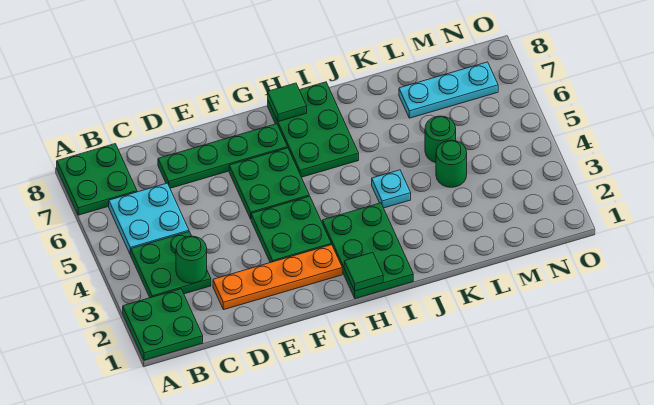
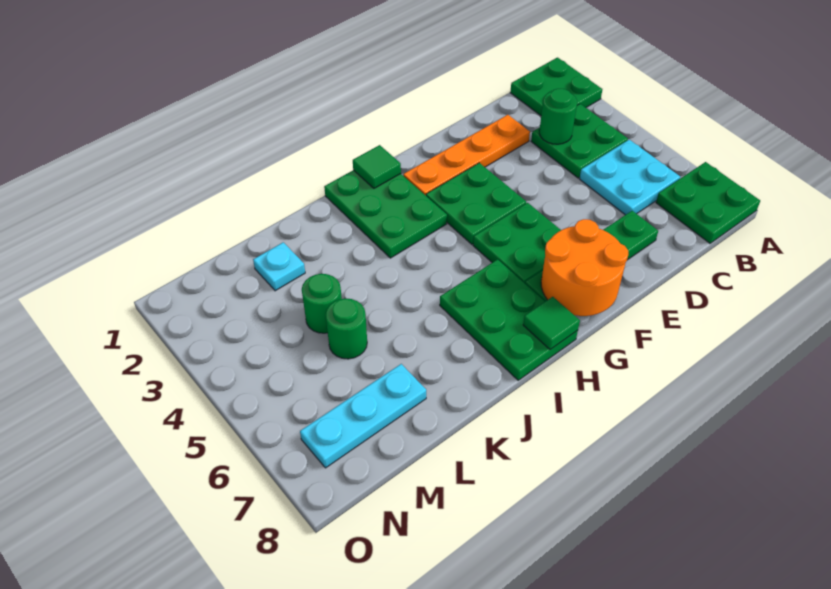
none -> orange round brick F7:G8 level 2
cyan plate J4 level 1 -> cyan plate L2 level 1

